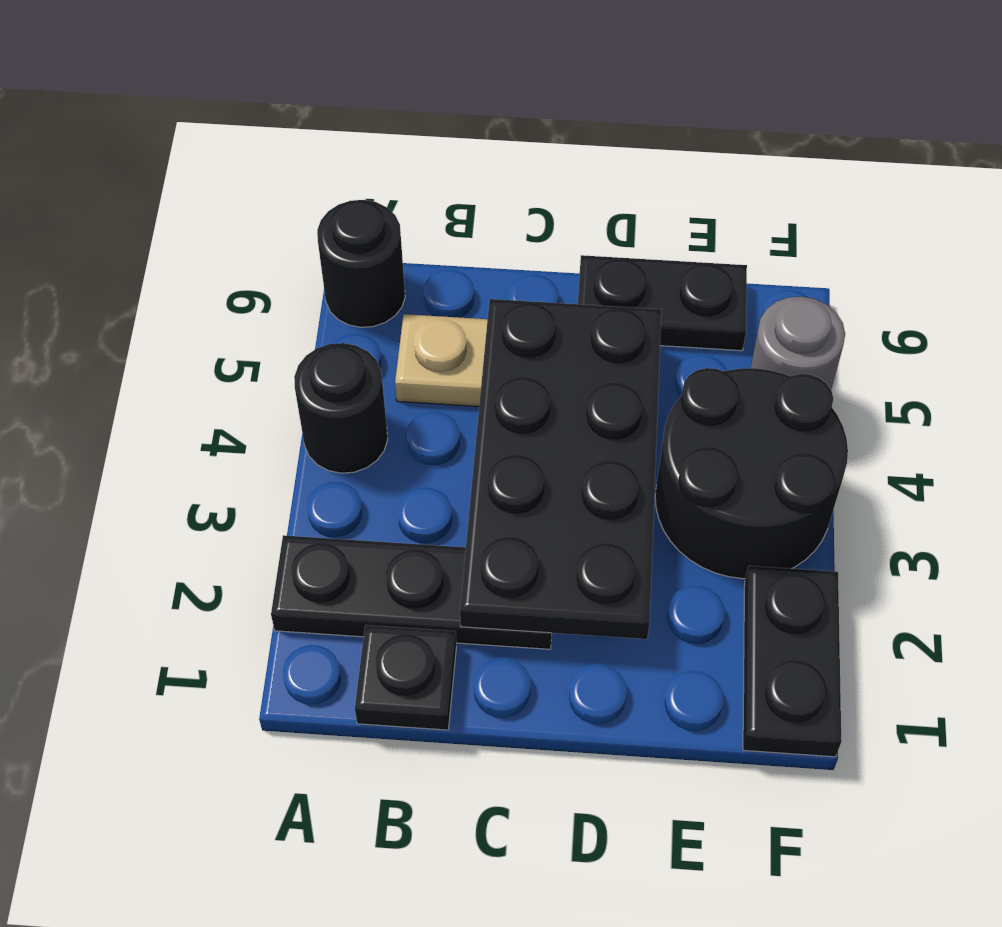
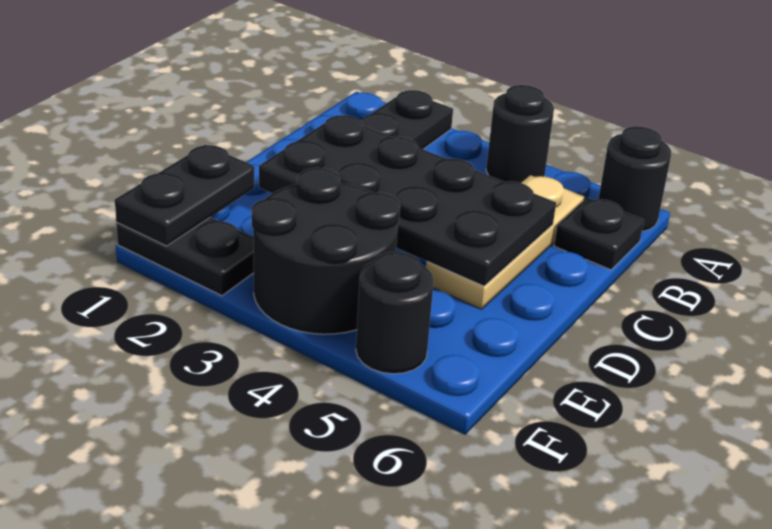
black plate B1 level 1 -> black plate B6 level 1
black plate D6:E6 level 1 -> black plate E1:F1 level 2
grey round brick F5 level 1 -> black round brick F5 level 1

